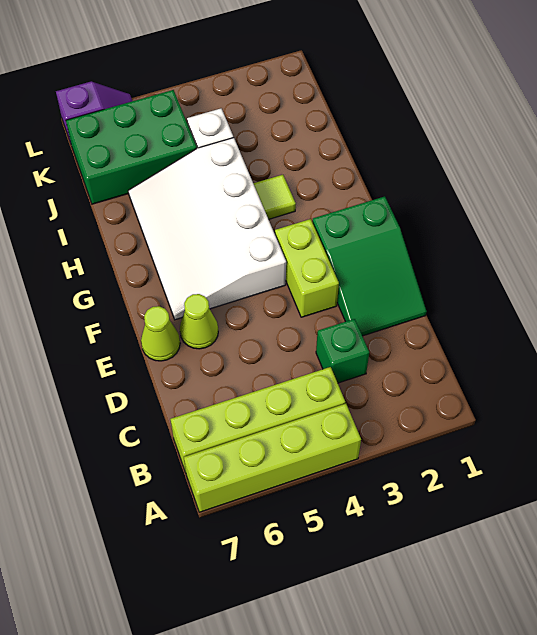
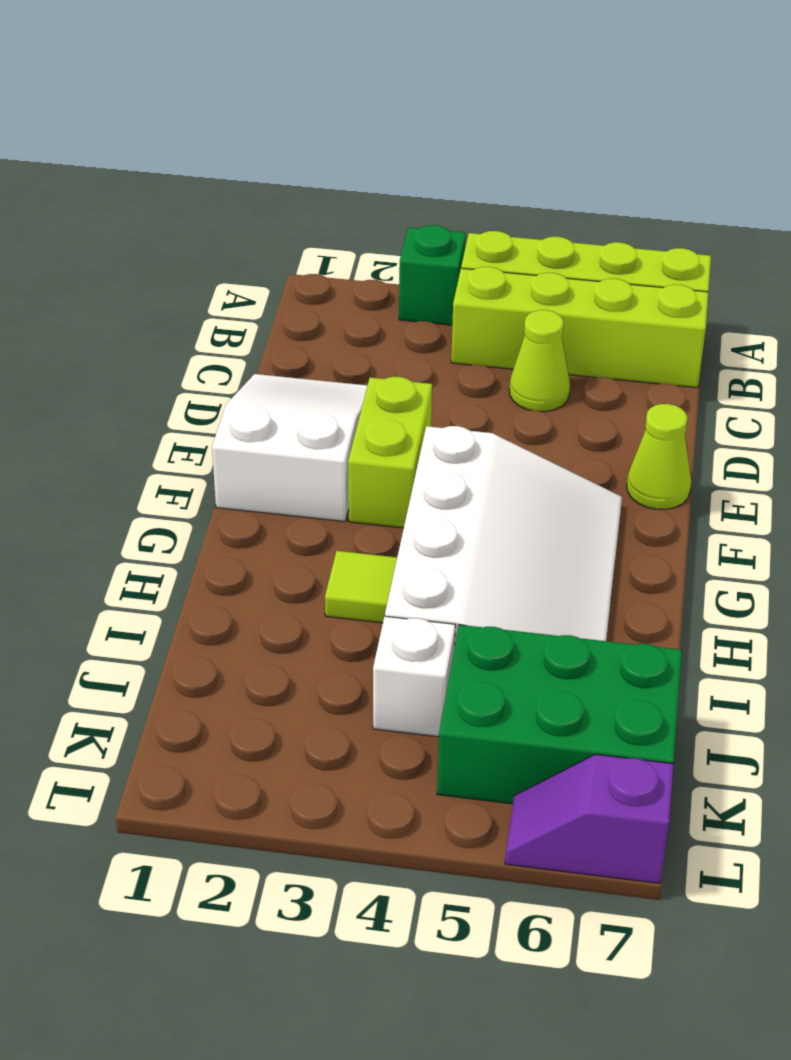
green brick C3 level 1 -> green brick A3 level 1
green slope D1:F2 level 1 top F -> white slope D1:F2 level 1 top F
lime cone E6 level 1 -> lime cone C5 level 1

